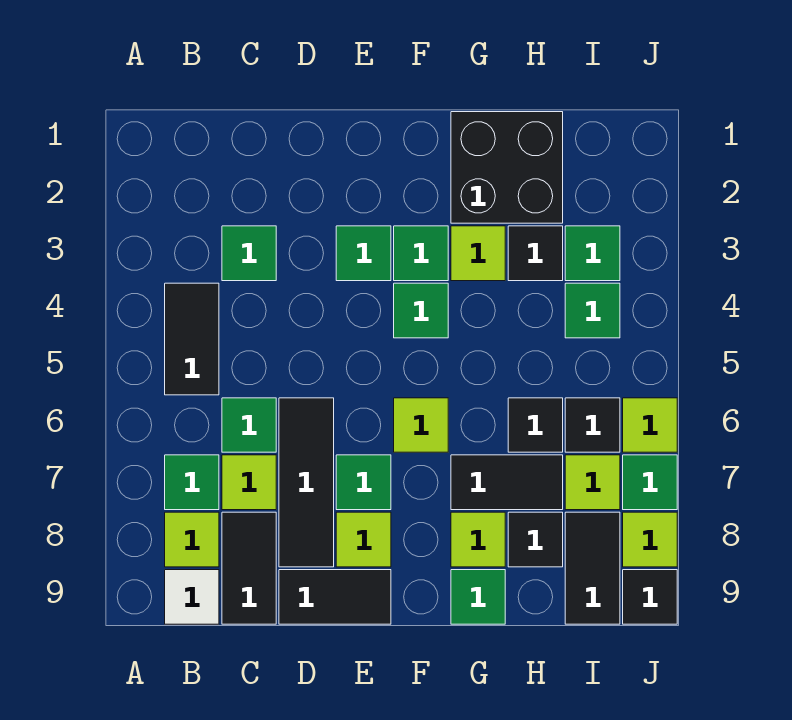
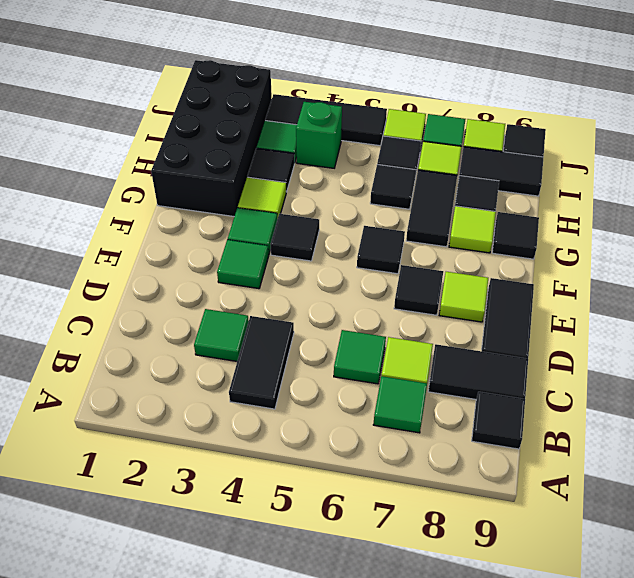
black tile B4:B5 level 1 -> black tile B4:C4 level 1
lime tile B8 level 1 -> none
white tile B9 level 1 -> black tile B9 level 1
black tile D6:D8 level 1 -> black tile J3:J5 level 1
green tile E7 level 1 -> black tile E7 level 1
green tile F4 level 1 -> black tile F4 level 1
lime tile F6 level 1 -> black tile F6 level 1
black brick G1:H2 level 1 -> black brick G1:J2 level 1
green tile G9 level 1 -> black tile G9 level 1
green tile I4 level 1 -> green brick I4 level 1

